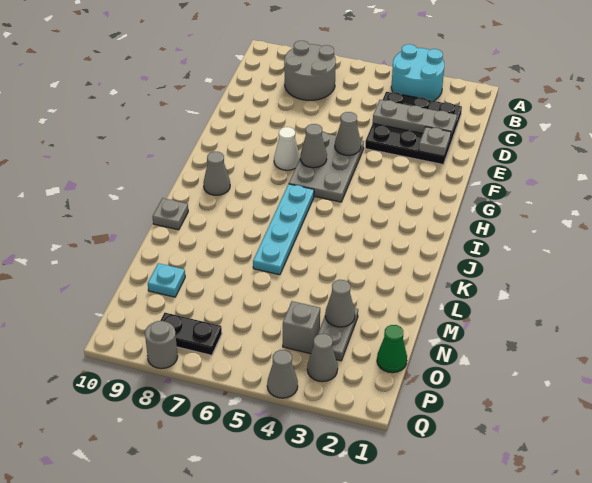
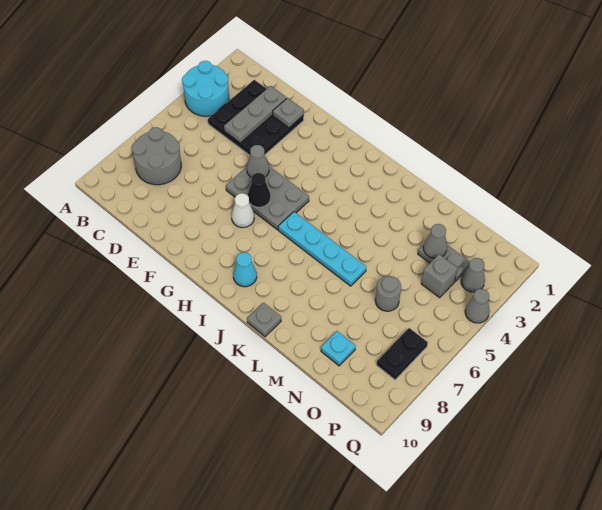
grey cone G6 level 2 -> black cone G6 level 2
grey cone I9 level 1 -> cyan cone I9 level 1
green cone O1 level 1 -> none
grey round brick Q8 level 1 -> grey round brick N6 level 1

